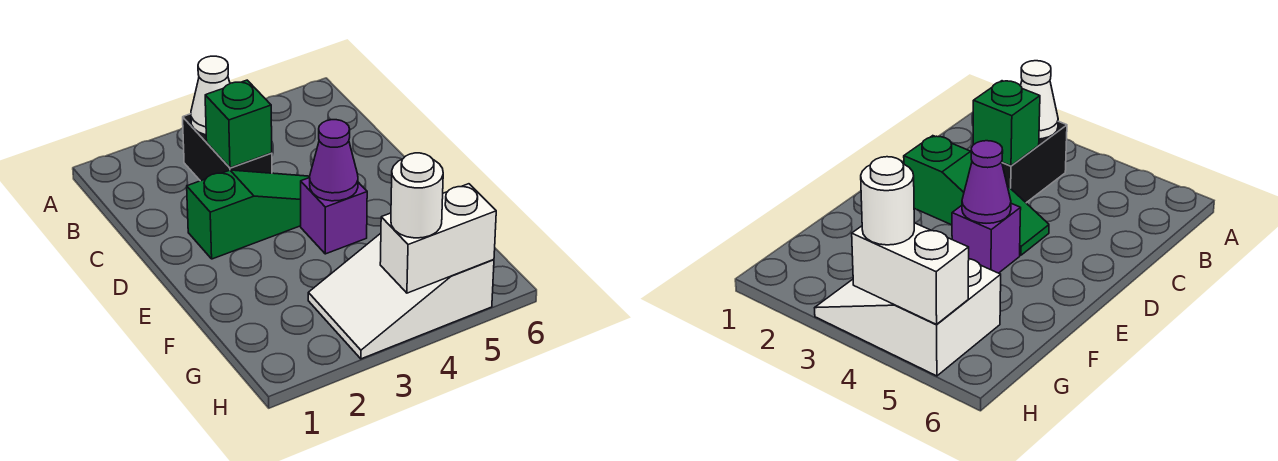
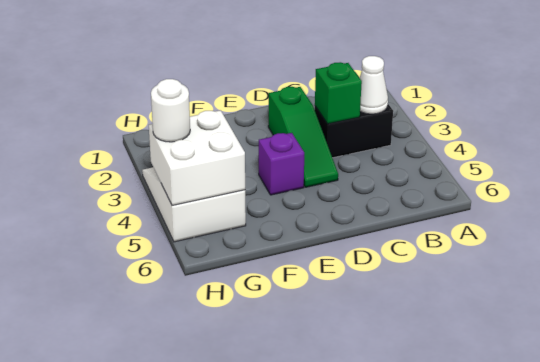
purple cone E4 level 2 -> none
white brick H4:H5 level 2 -> white brick G4:H5 level 2

